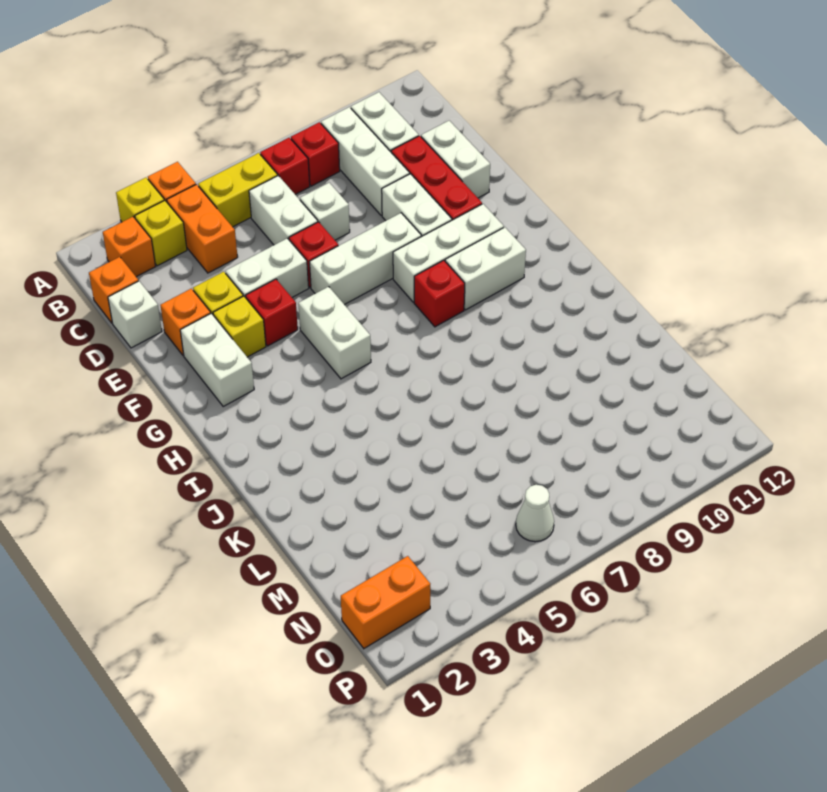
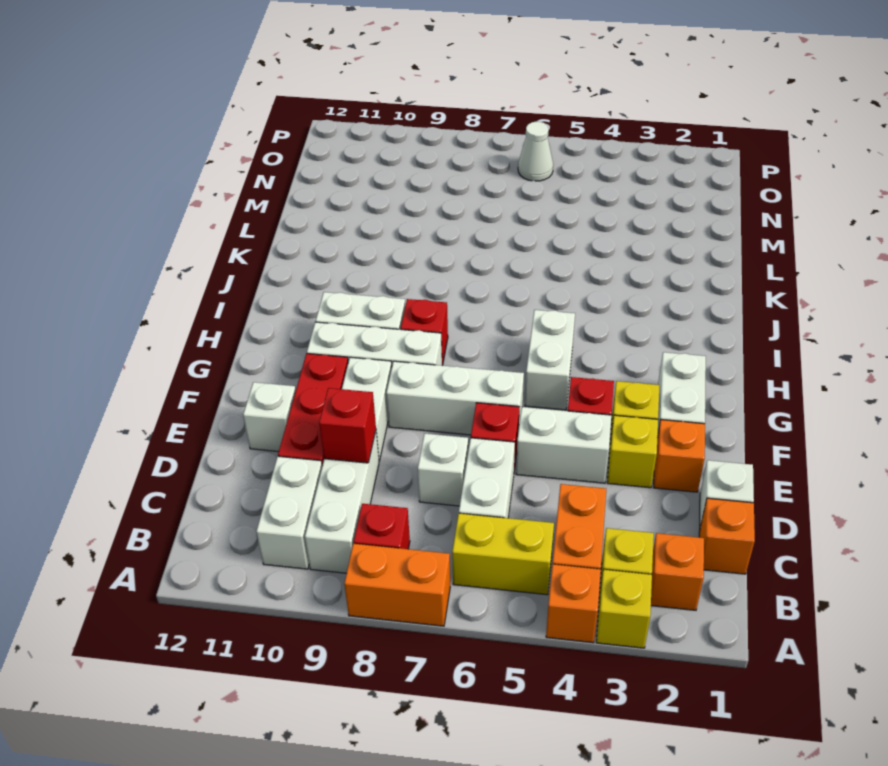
red brick B7 level 1 -> red brick D9 level 2
white brick D11:E11 level 1 -> white brick E11 level 1
orange brick O1:O2 level 1 -> orange brick A7:A8 level 1

